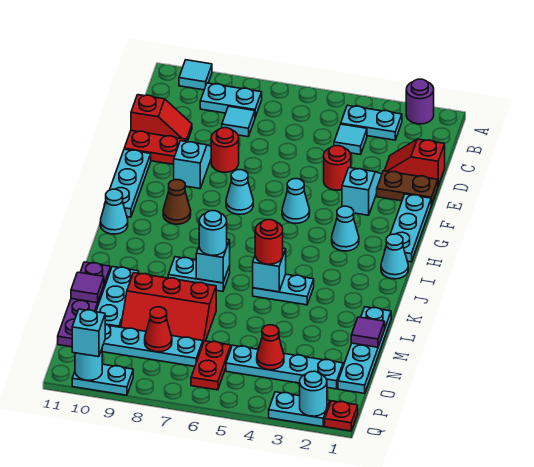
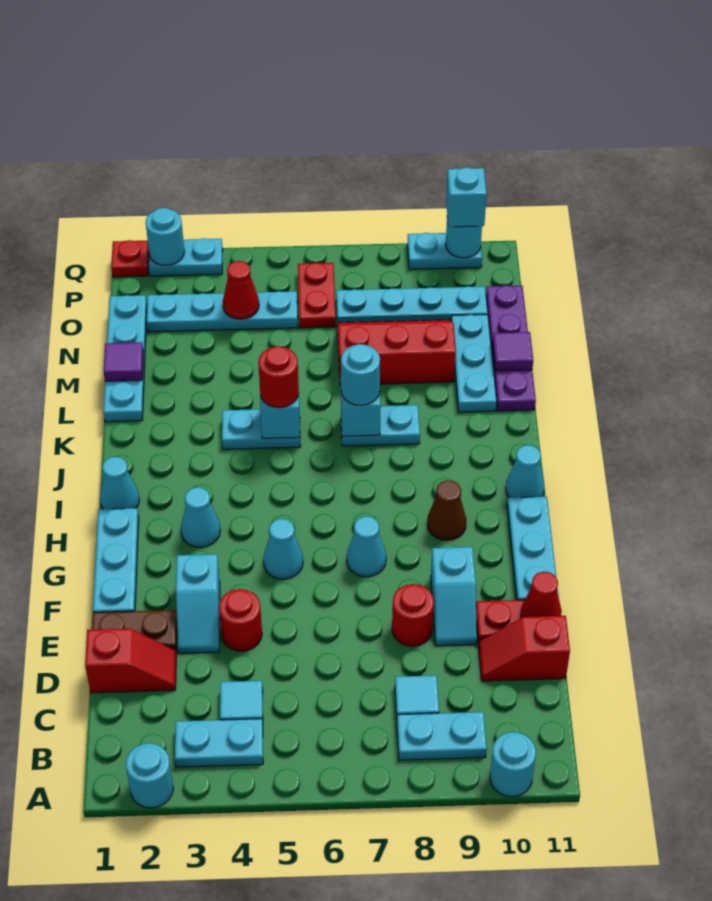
purple round brick A2 level 1 -> cyan round brick A2 level 1
cyan tile A10 level 1 -> cyan round brick A10 level 1
red cone O8 level 2 -> red cone E11 level 2

